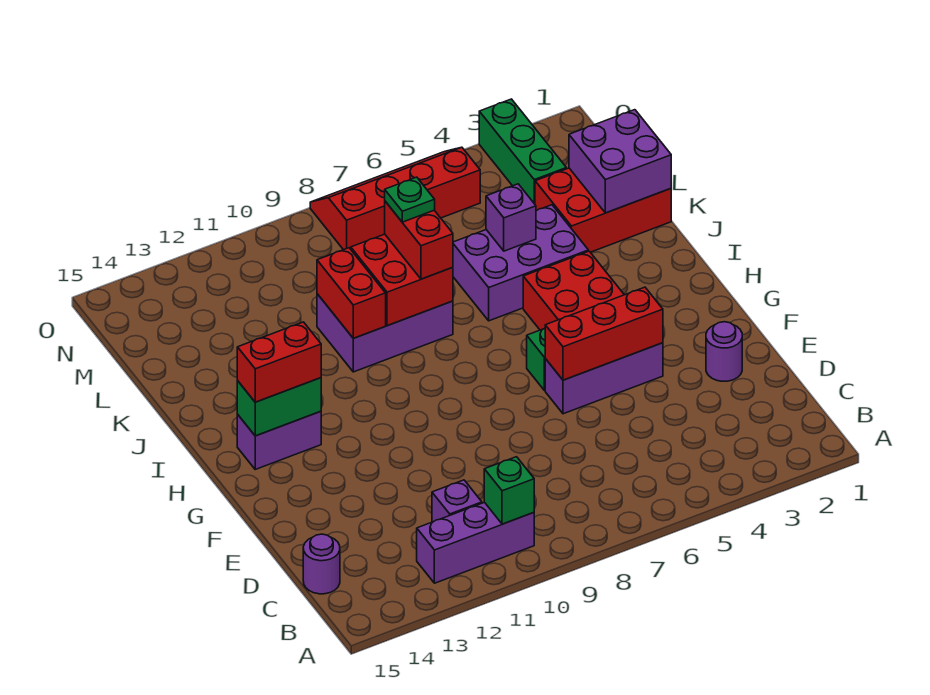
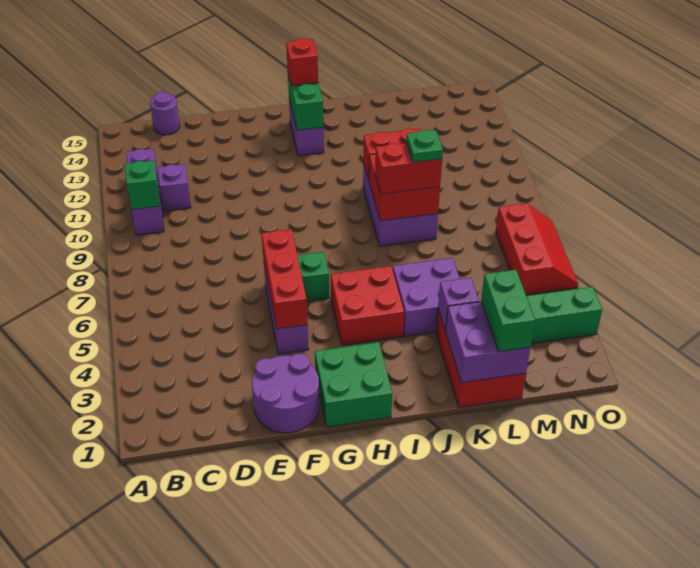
purple round brick E2 level 1 -> purple round brick E1:F2 level 1
none -> green brick G1:H2 level 1
red brick H13:H14 level 3 -> red brick H14 level 3
purple brick J4:K6 level 1 -> purple brick J4:K5 level 1
purple brick K5 level 2 -> purple brick K3 level 2
none -> green brick L1:L2 level 3
red slope N5:O8 level 1 top N -> red slope N5:O7 level 1 top N

